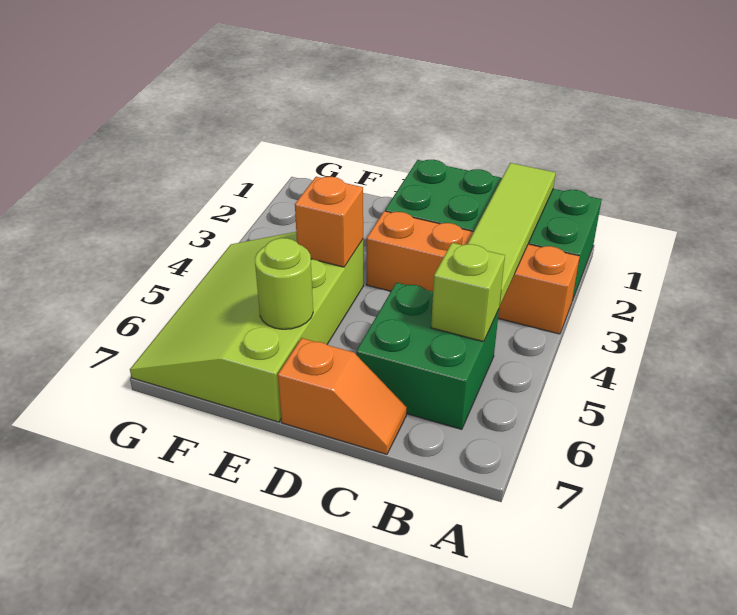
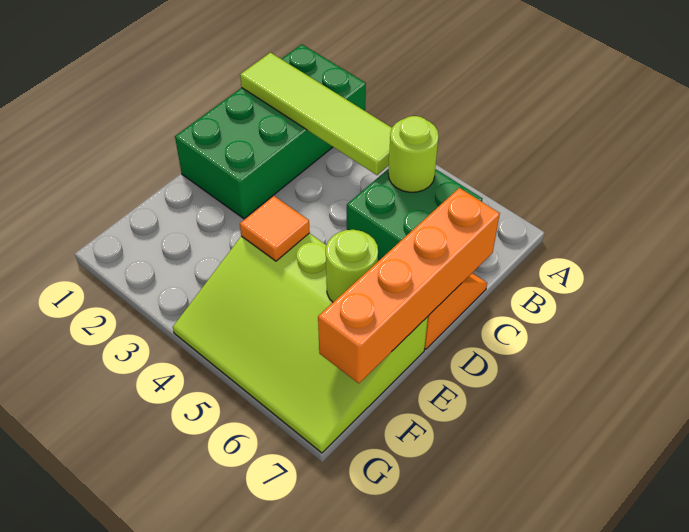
orange brick A3:D3 level 1 -> orange brick C7:F7 level 2
lime brick B5 level 2 -> lime round brick B5 level 2
orange brick E4 level 2 -> orange tile E4 level 2

